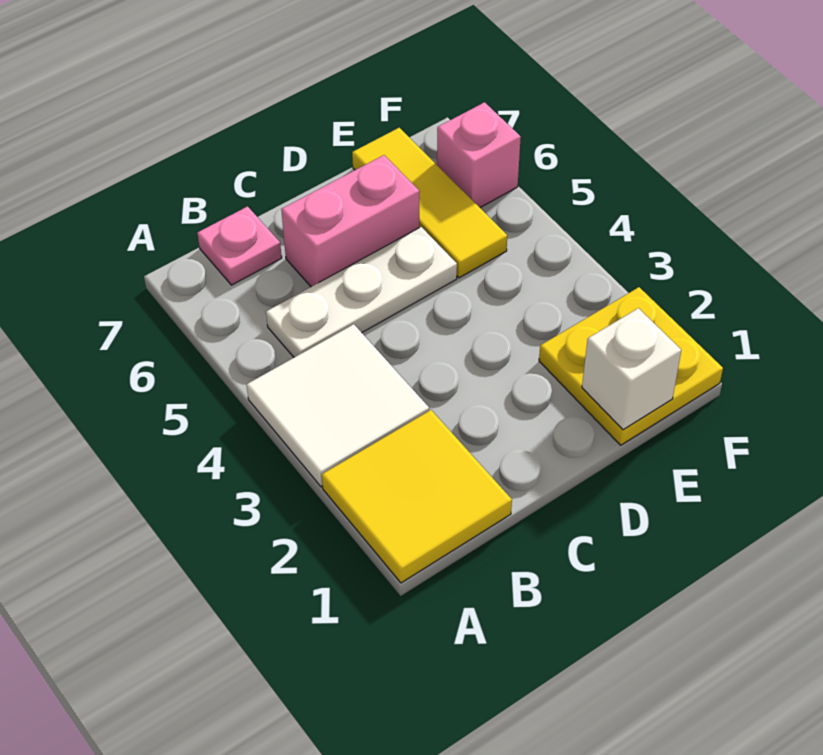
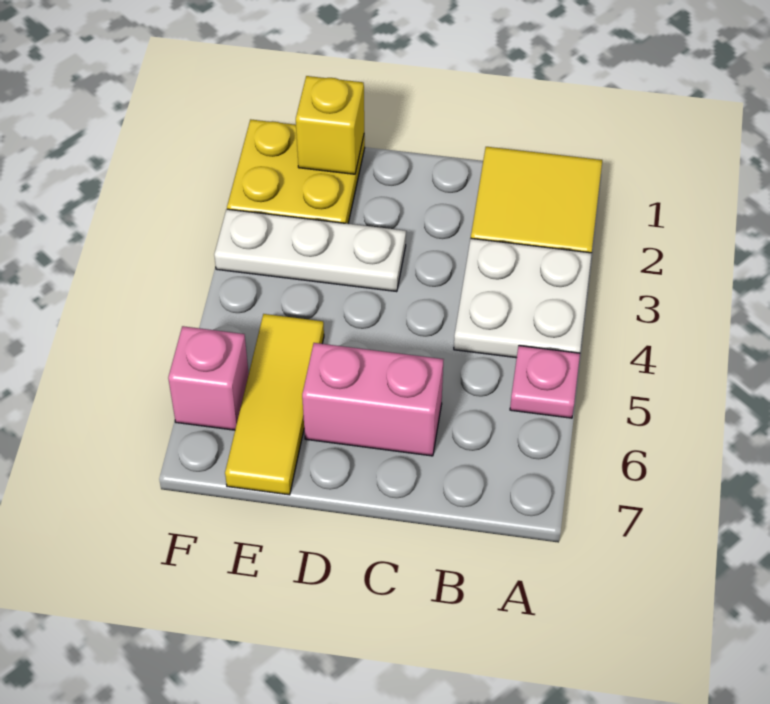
white tile A3:B4 level 1 -> white plate A3:B4 level 1
white plate B5:D5 level 1 -> white plate D3:F3 level 1
pink plate B7 level 1 -> pink plate A5 level 1
white brick E1 level 2 -> yellow brick E1 level 2

